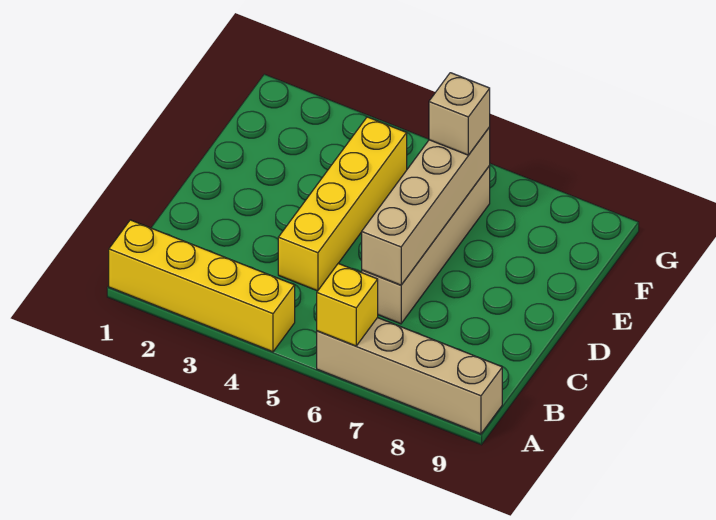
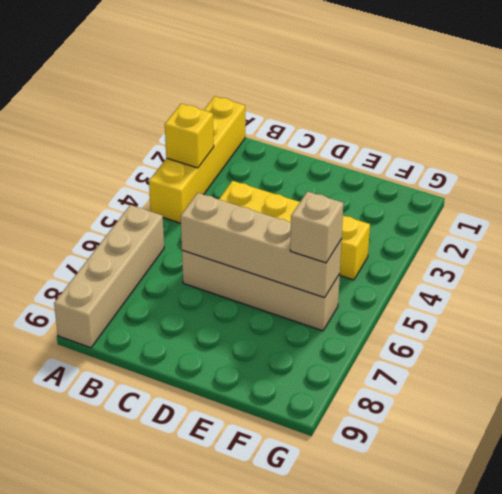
yellow brick A6 level 2 -> yellow brick A3 level 2

